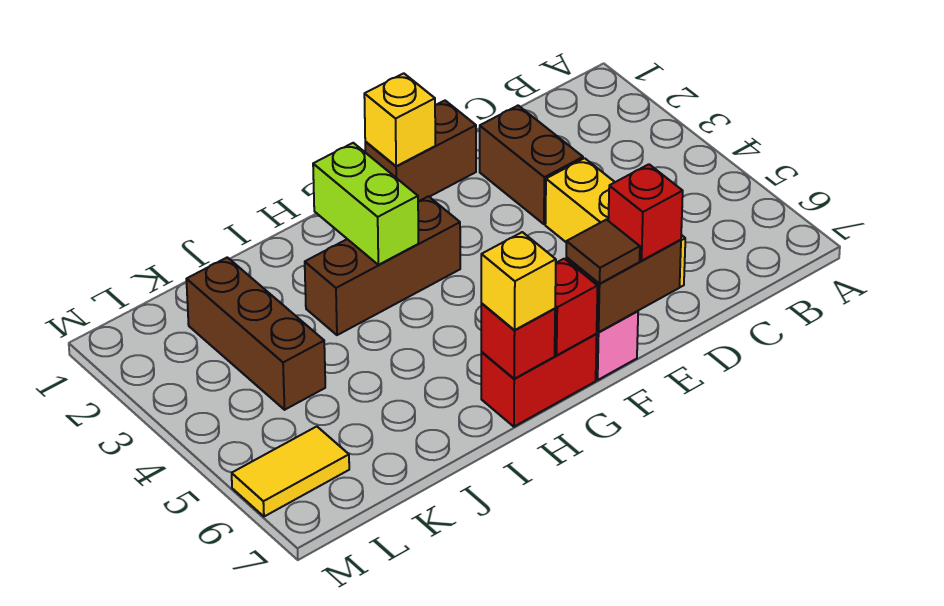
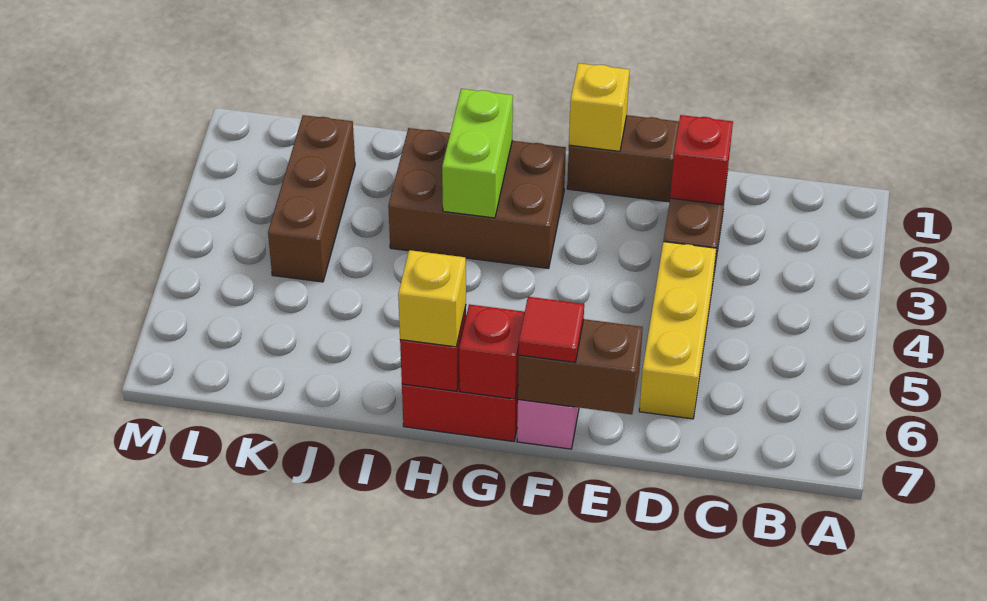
red brick E7 level 3 -> red brick D2 level 2
brown tile F7 level 3 -> red tile F7 level 3
brown brick G3:I3 level 1 -> brown brick G2:I3 level 1
yellow tile L6:M6 level 1 -> none

